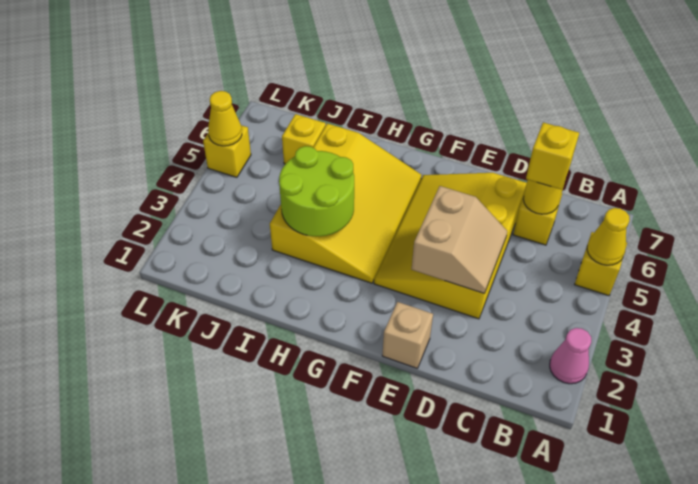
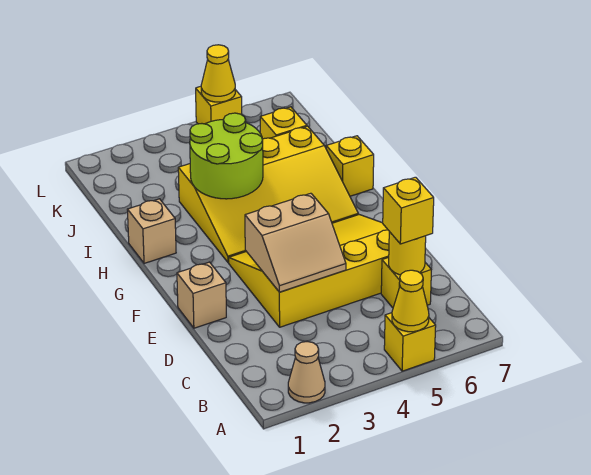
pink cone A2 level 1 -> tan cone A2 level 1
none -> tan brick H1 level 1
none -> yellow brick H7 level 1

